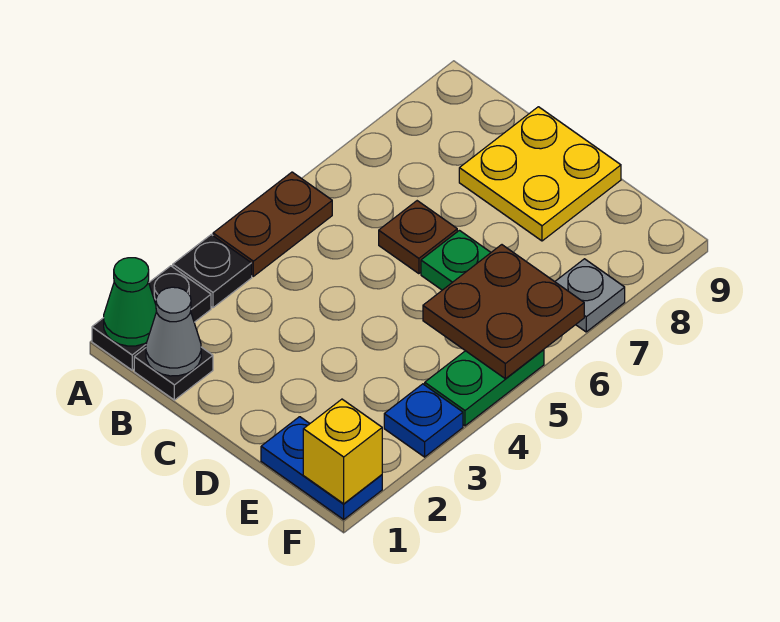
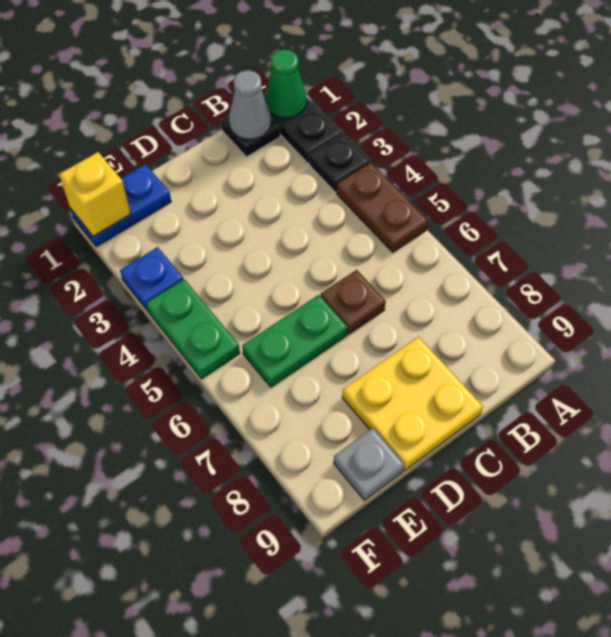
brown plate E5:F6 level 2 -> none
grey plate F7 level 1 -> grey plate E9 level 1

